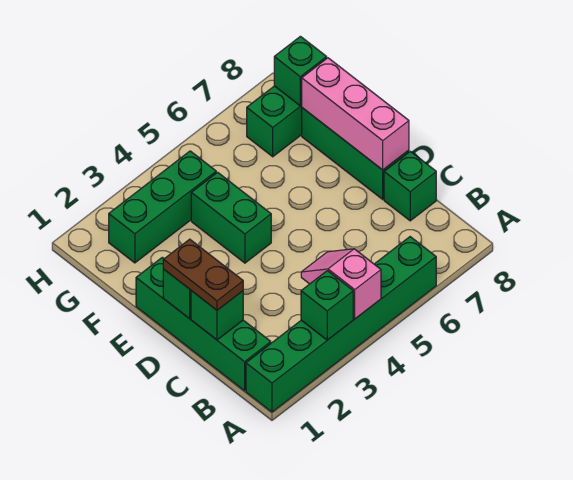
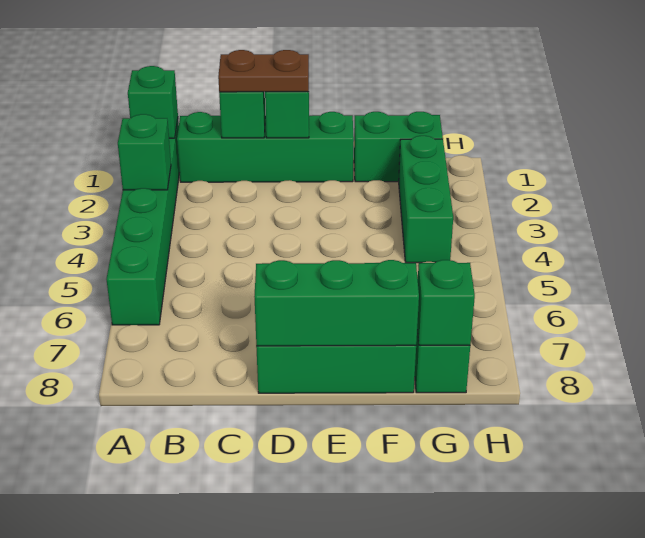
pink slope A4:B4 level 2 top A -> none
green brick C8 level 1 -> green brick A1 level 2
pink brick D8:F8 level 2 -> green brick D8:F8 level 2
green brick E4:F4 level 1 -> green brick F1:G1 level 1

